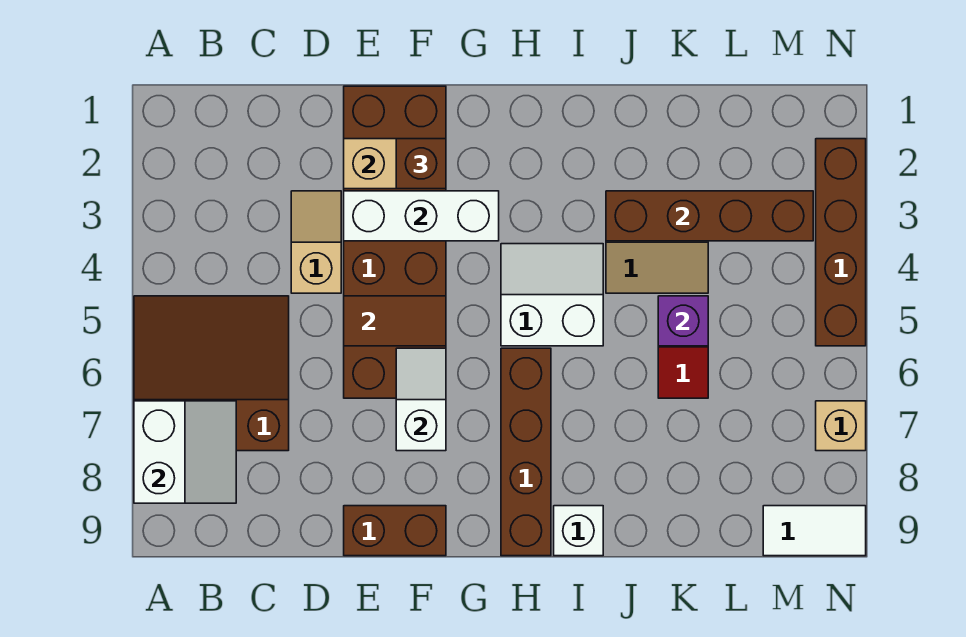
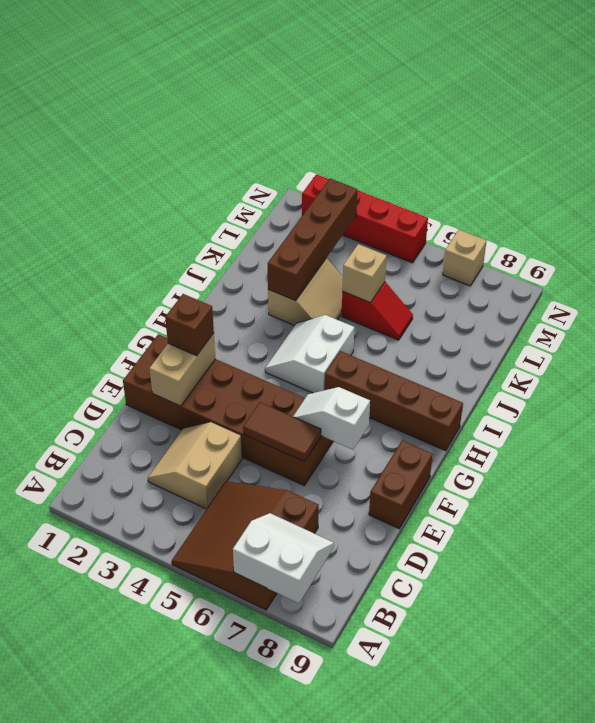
tan slope D3:D4 level 1 top 4 -> tan slope C3:D4 level 1 top 4
white brick E3:G3 level 2 -> none
brown tile E5:F5 level 2 -> brown tile E5:E6 level 2
white brick I9 level 1 -> none
purple brick K5 level 2 -> tan brick K5 level 2
white tile M9:N9 level 1 -> none
brown brick N2:N5 level 1 -> red brick N2:N5 level 1

